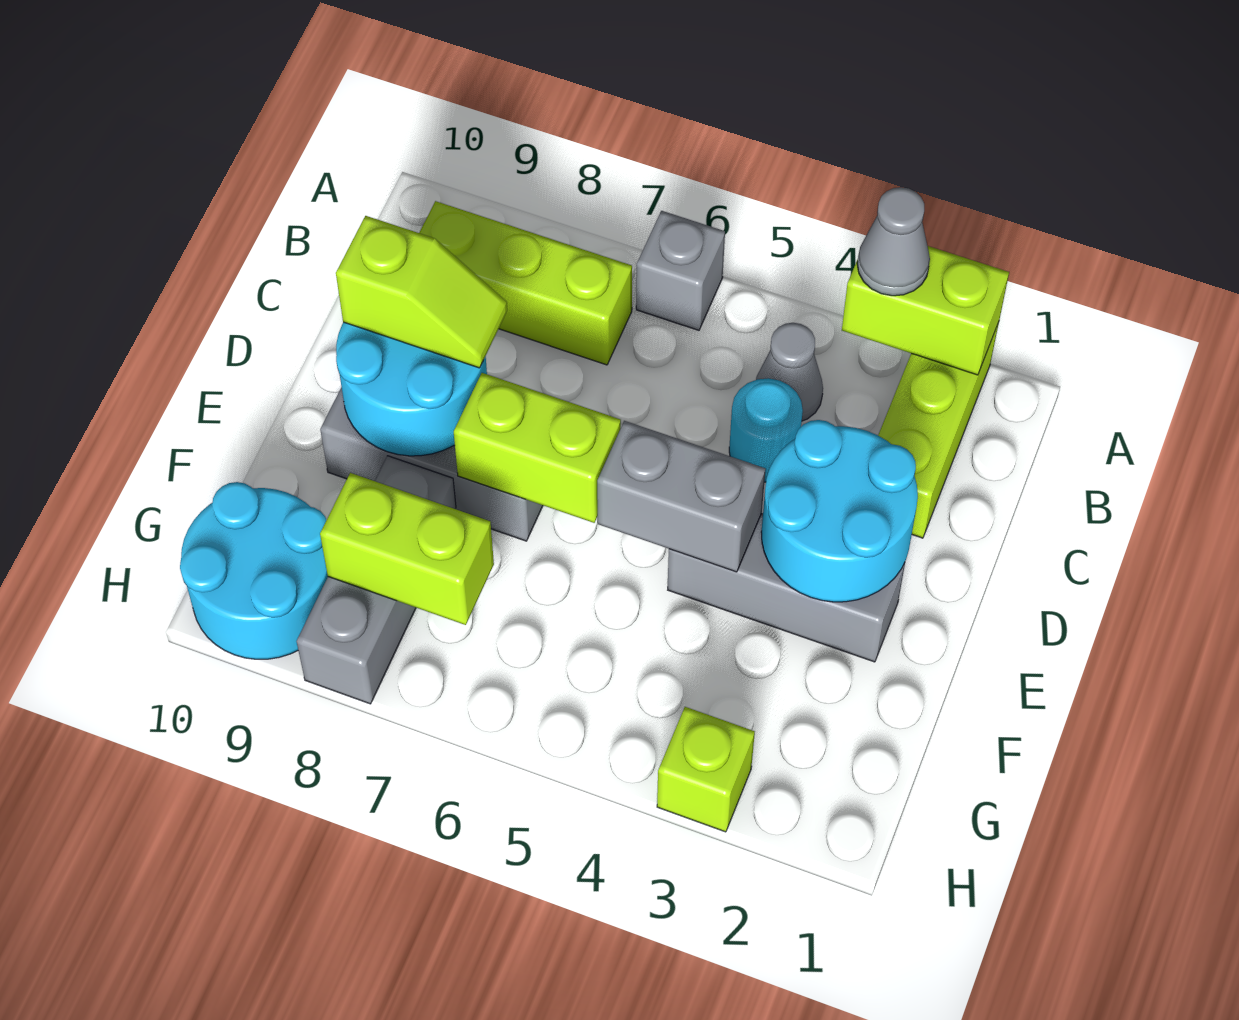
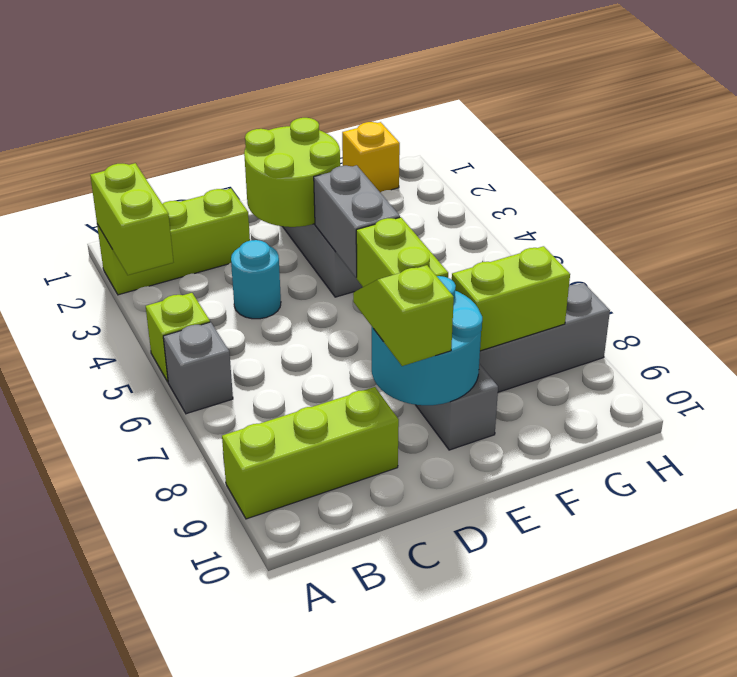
grey cone A3 level 3 -> none
grey cone B4 level 1 -> none
lime brick B7:B9 level 1 -> lime brick A9:C9 level 1
cyan round brick D2:E3 level 2 -> lime round brick D2:E3 level 2
none -> yellow brick G1 level 1
lime brick G7:G8 level 2 -> lime brick F8:G8 level 2
cyan round brick G9:H10 level 1 -> none
lime brick H3 level 1 -> lime brick A5 level 1

